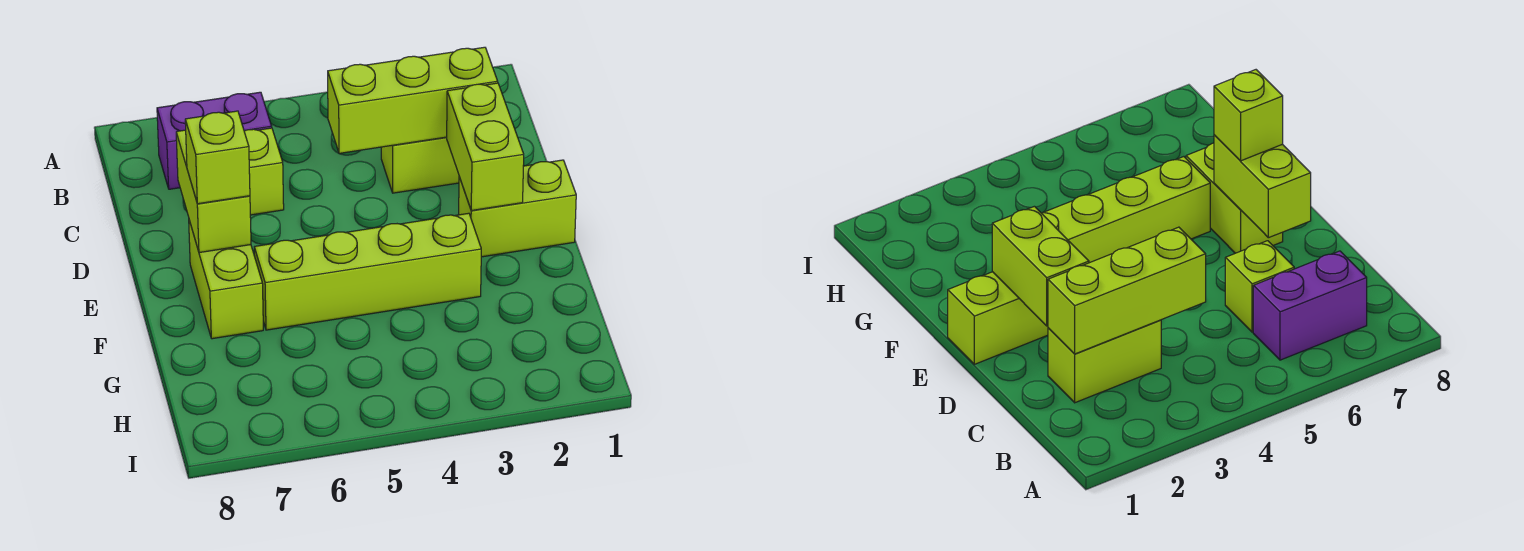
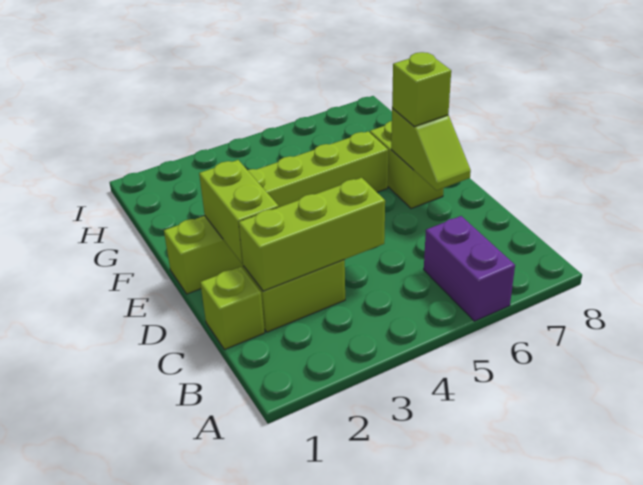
purple brick B6:B7 level 1 -> purple brick A6:B6 level 1
lime brick C6 level 1 -> lime brick C1 level 1
lime brick D7:E7 level 2 -> lime slope D7:E7 level 2 top E

